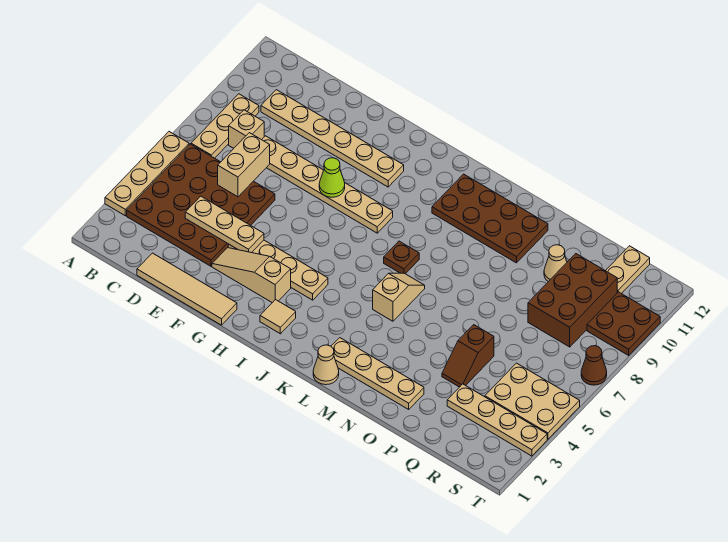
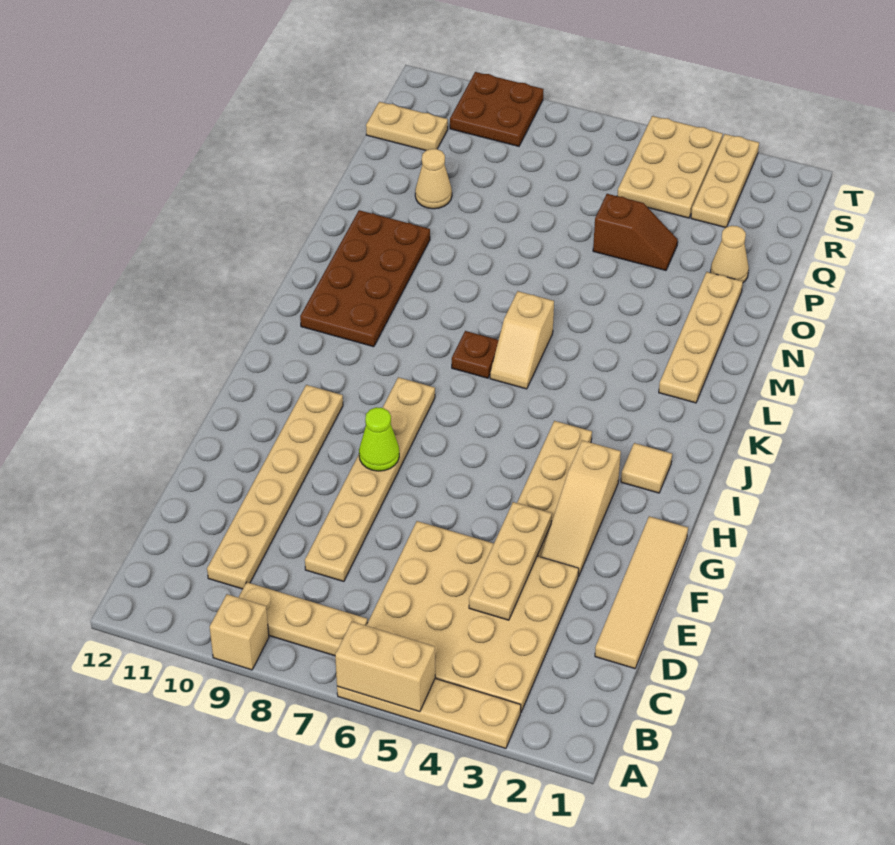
brown plate B3:E6 level 1 -> tan plate B3:E6 level 1
tan brick C8 level 1 -> tan brick A9 level 1
tan brick D6:D7 level 2 -> tan brick A5:A6 level 2
tan cone L1 level 1 -> tan cone P2 level 1
tan slope L5:L6 level 1 top 5 -> tan slope K6:L6 level 1 top L
tan plate Q3:T3 level 1 -> tan plate R3:T3 level 1
brown brick Q8:R10 level 1 -> none
brown cone T7 level 1 -> none

